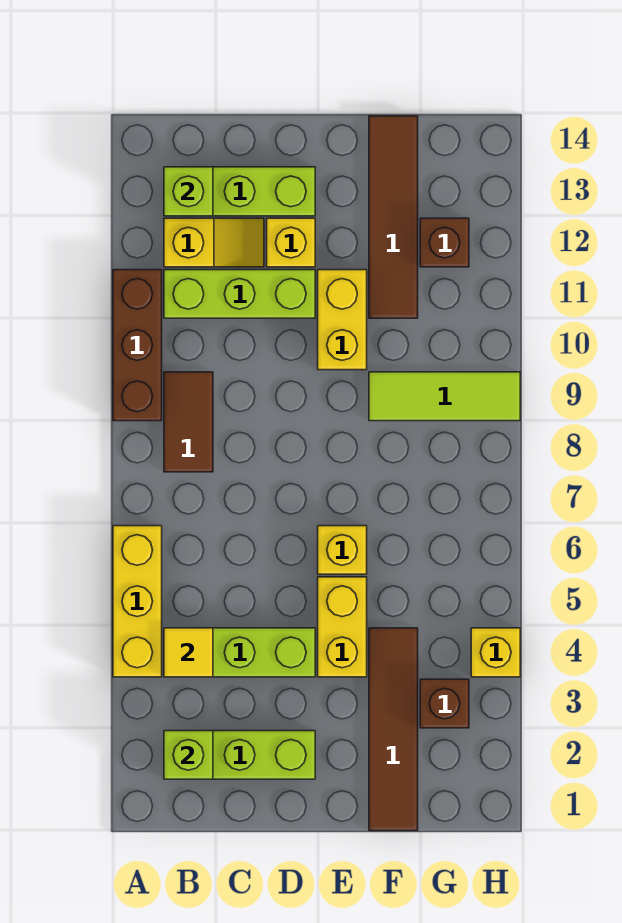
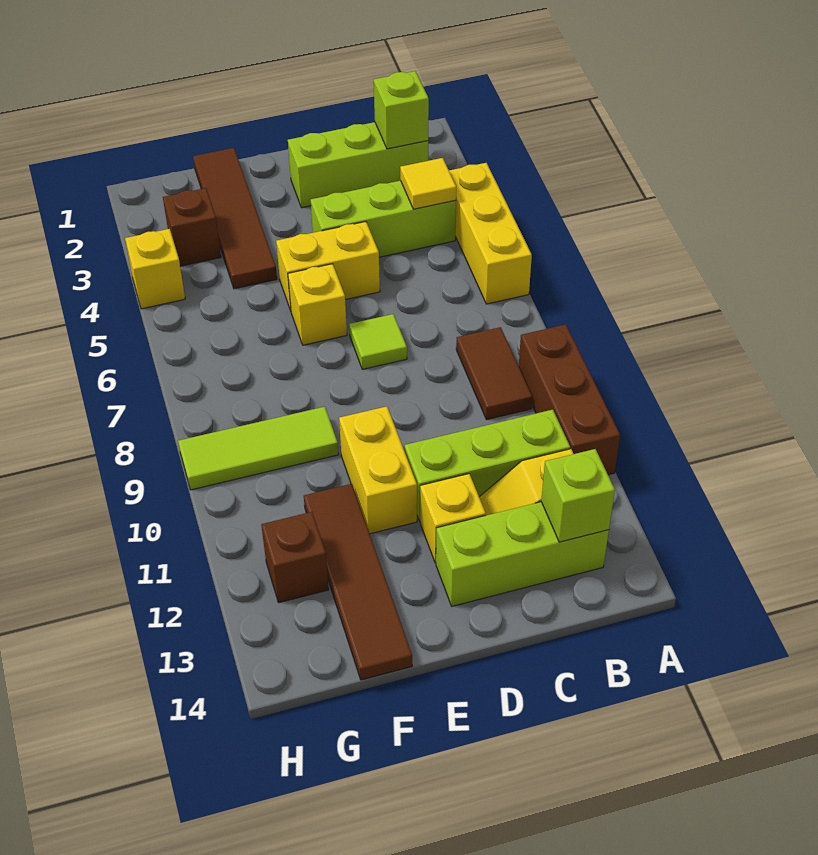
none -> lime tile D7 level 1
yellow brick E4:E5 level 1 -> yellow brick D5:E5 level 1

